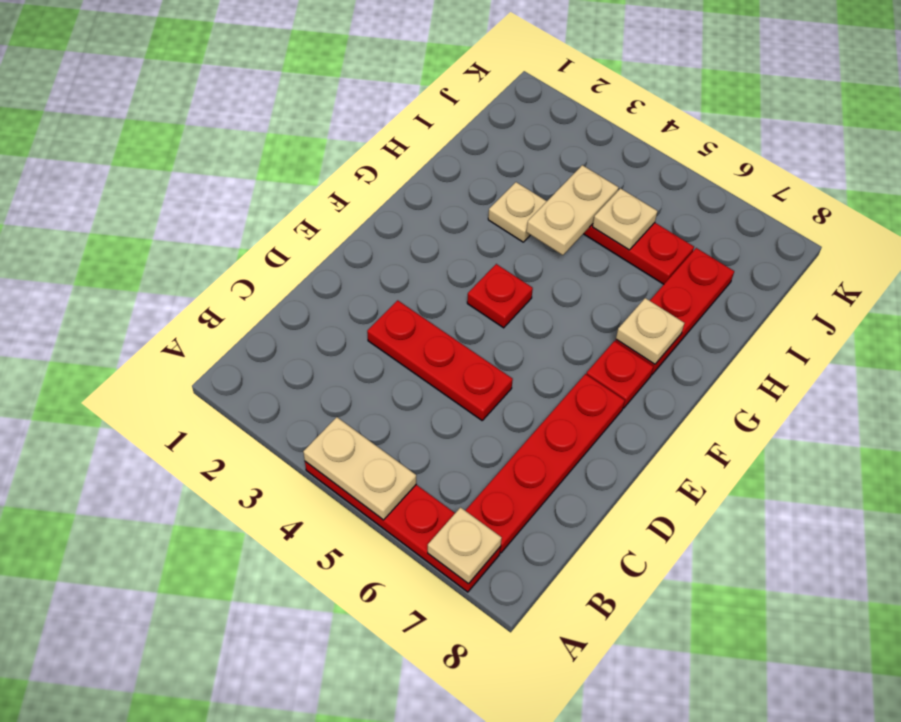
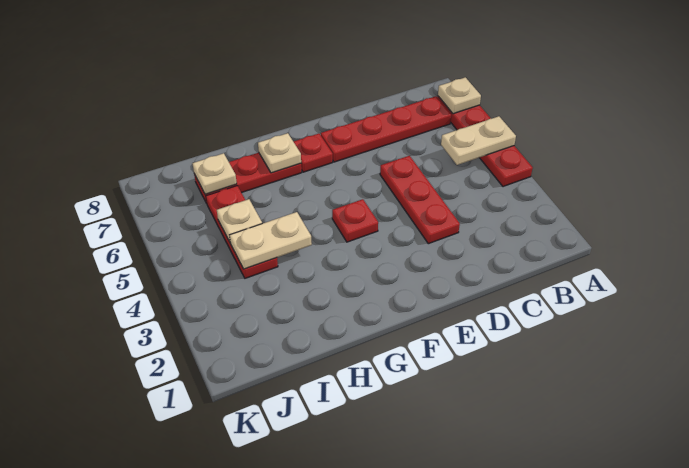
tan plate A4:A5 level 2 -> tan plate A5:B5 level 2
tan plate H3 level 1 -> tan plate I7 level 2

